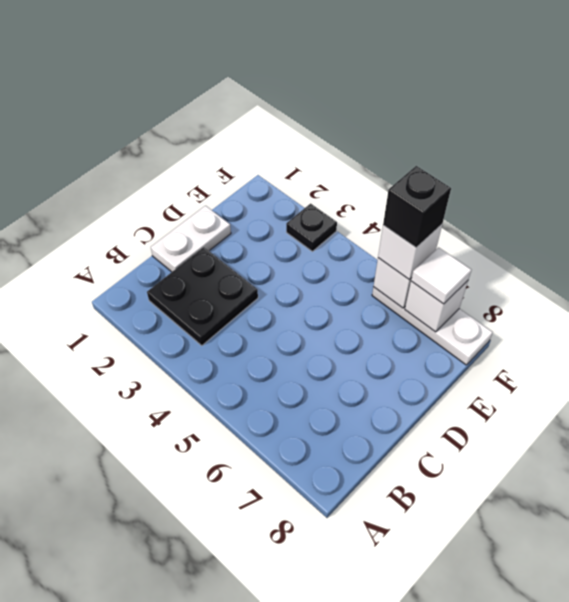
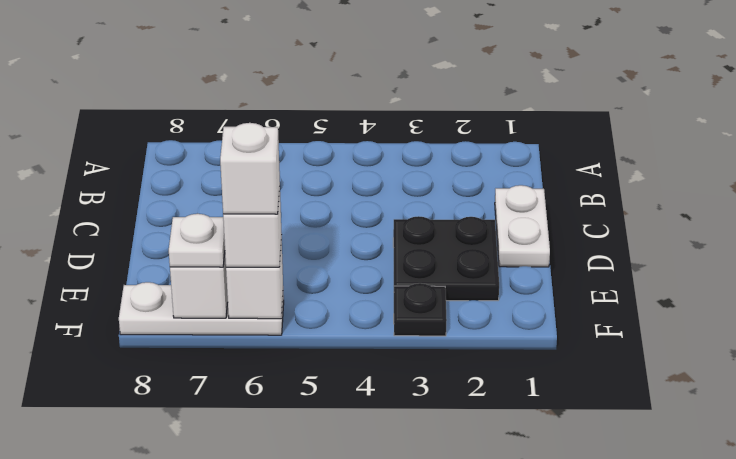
black plate B2:C3 level 1 -> black plate D2:E3 level 1
black brick F6 level 4 -> white brick F6 level 4
white tile F7 level 3 -> white plate F7 level 3

